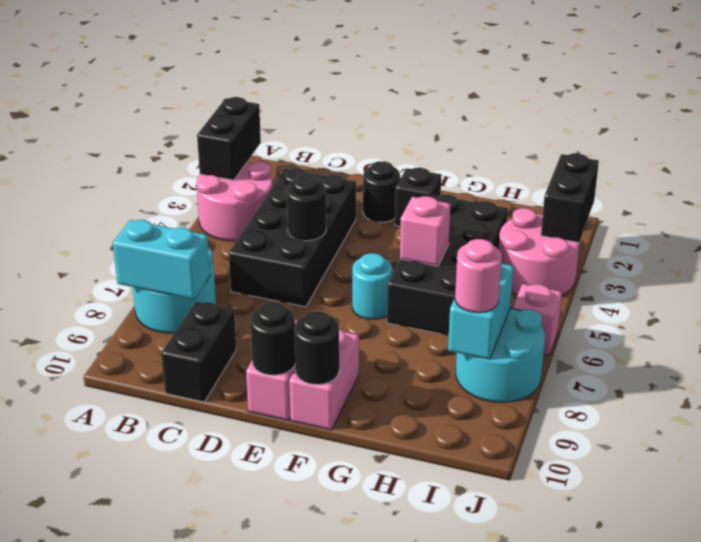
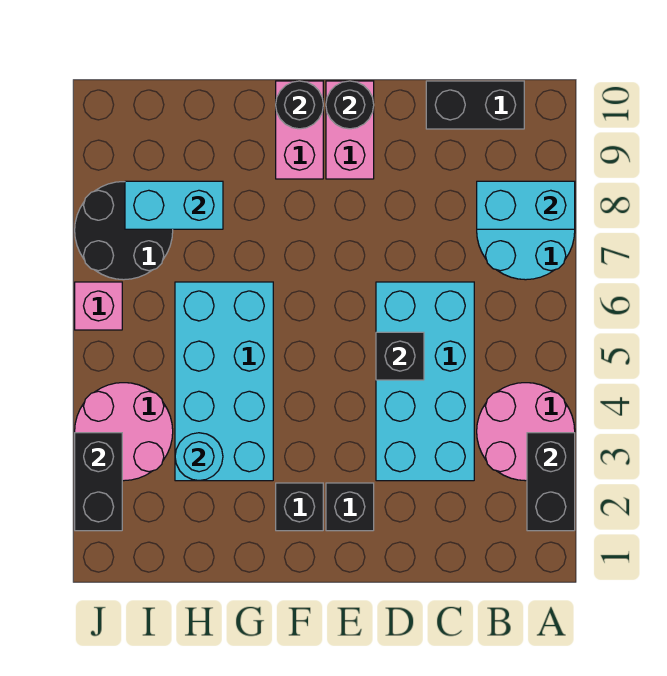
black brick C3:D6 level 1 -> cyan brick C3:D6 level 1
black brick C9:C10 level 1 -> black brick B10:C10 level 1
black round brick D5 level 2 -> black brick D5 level 2
black round brick E2 level 1 -> black brick E2 level 1
cyan round brick F6 level 1 -> cyan round brick H3 level 2
black brick G3:H6 level 1 -> cyan brick G3:H6 level 1
pink brick G5 level 2 -> none
cyan round brick I7:J8 level 1 -> black round brick I7:J8 level 1
cyan brick I7:I8 level 2 -> cyan brick H8:I8 level 2
pink round brick I8 level 3 -> none

